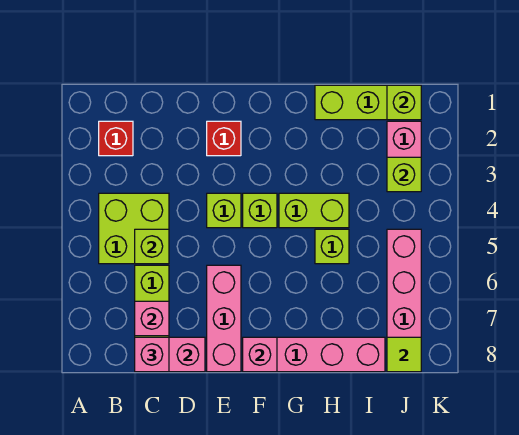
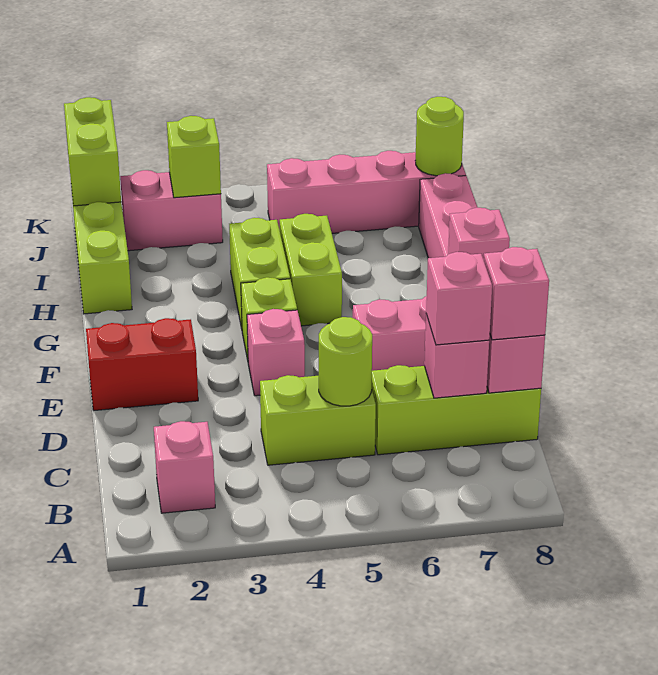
red brick B2 level 1 -> pink brick B2 level 1
lime brick B4:C5 level 1 -> lime brick C4:C5 level 1
lime brick C5 level 2 -> lime round brick C5 level 2
none -> pink brick C7 level 3
red brick E2 level 1 -> red brick E1:E2 level 1
lime brick E4 level 1 -> pink brick E4 level 1
lime brick H5 level 1 -> lime brick G5:H5 level 1
lime brick J1 level 2 -> lime brick J1:K1 level 2
lime tile J8 level 2 -> lime round brick J8 level 2

